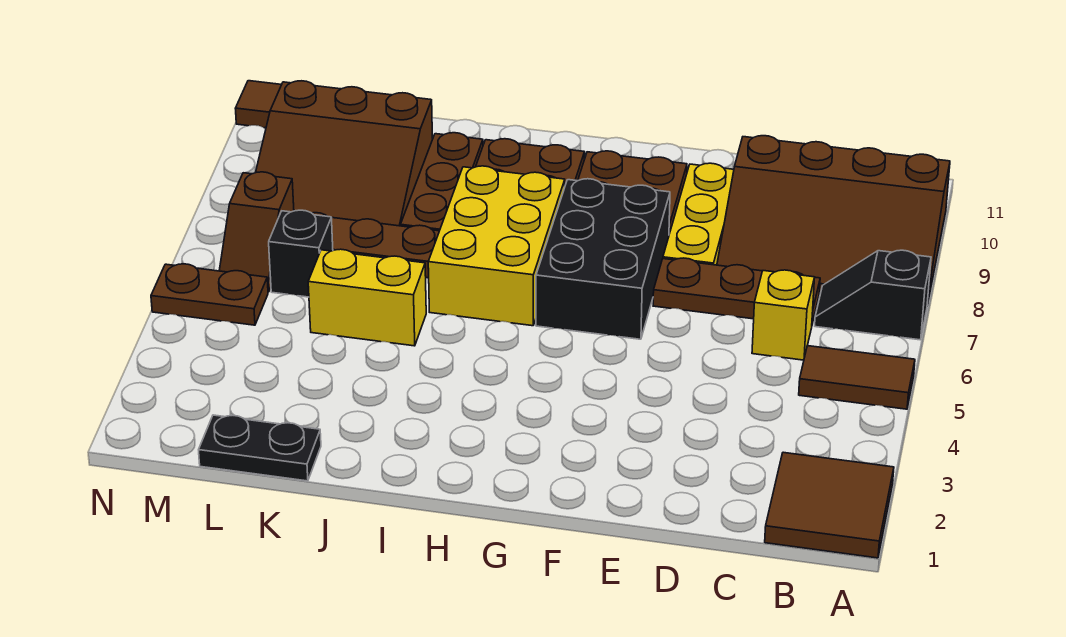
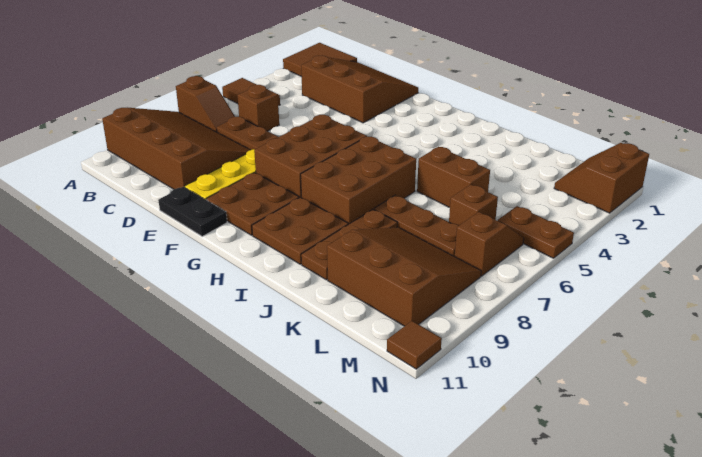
black slope A7:B7 level 1 top A -> brown slope A7:B7 level 1 top A
none -> brown slope C1:E3 level 1 top 3
yellow brick C6 level 1 -> brown brick C6 level 1
black brick F6:G8 level 1 -> brown brick F6:G8 level 1
yellow brick H6:I8 level 1 -> brown brick H6:I8 level 1
yellow brick J5:K5 level 1 -> brown brick J5:K5 level 1
black plate K1:L1 level 1 -> black plate E11:F11 level 1
black brick L6 level 1 -> brown brick L6 level 1
none -> brown slope M1:N2 level 1 top N

